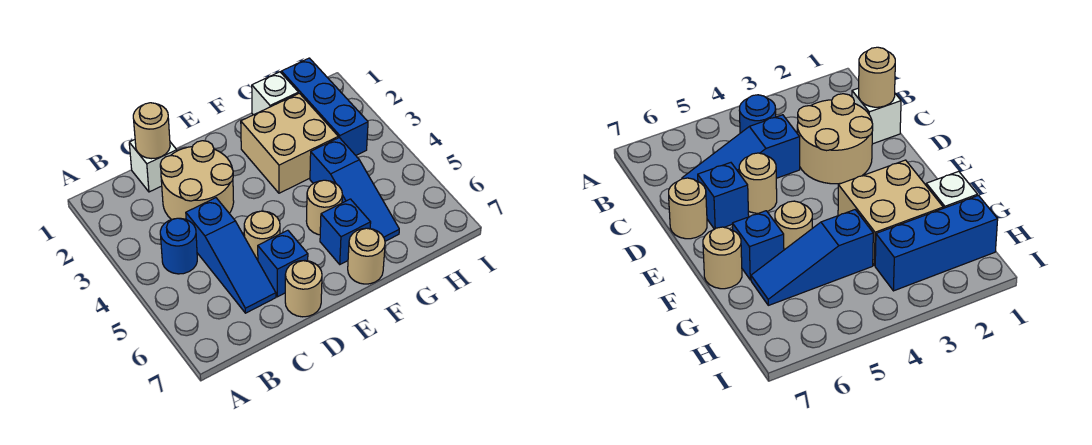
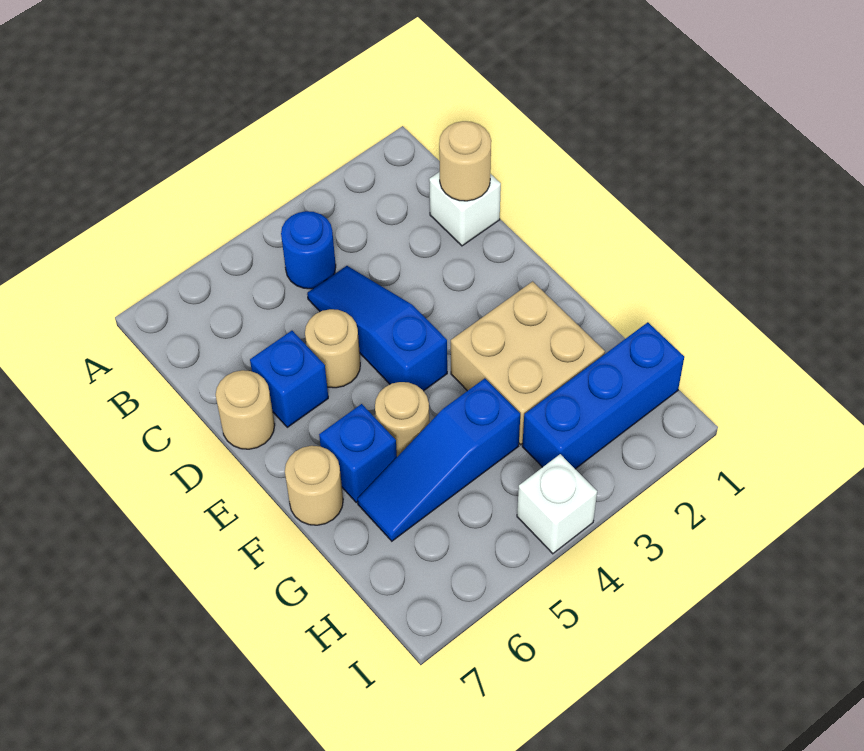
tan round brick C2:D3 level 1 -> none
blue slope C4:C6 level 1 top 4 -> blue slope C4:E4 level 1 top E
white brick G1 level 1 -> white brick I4 level 1

